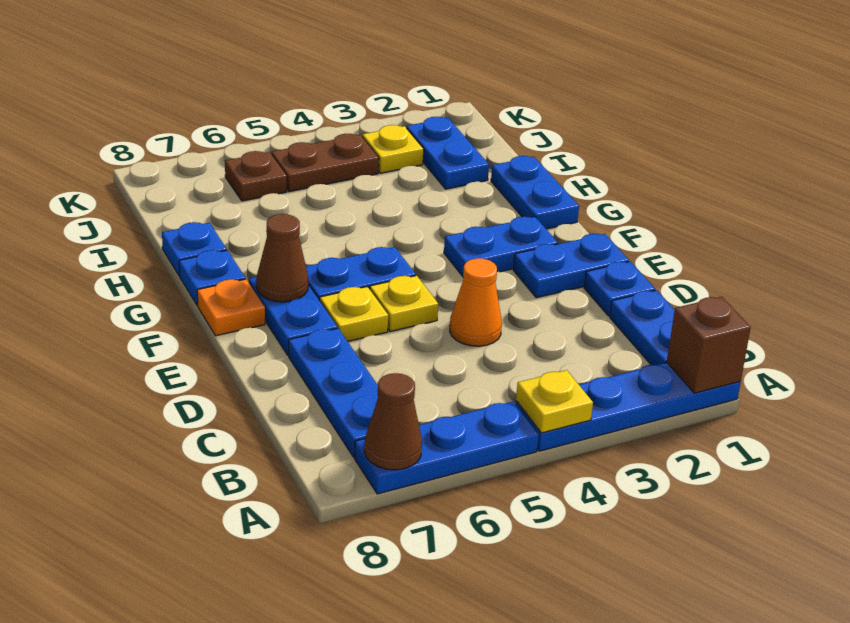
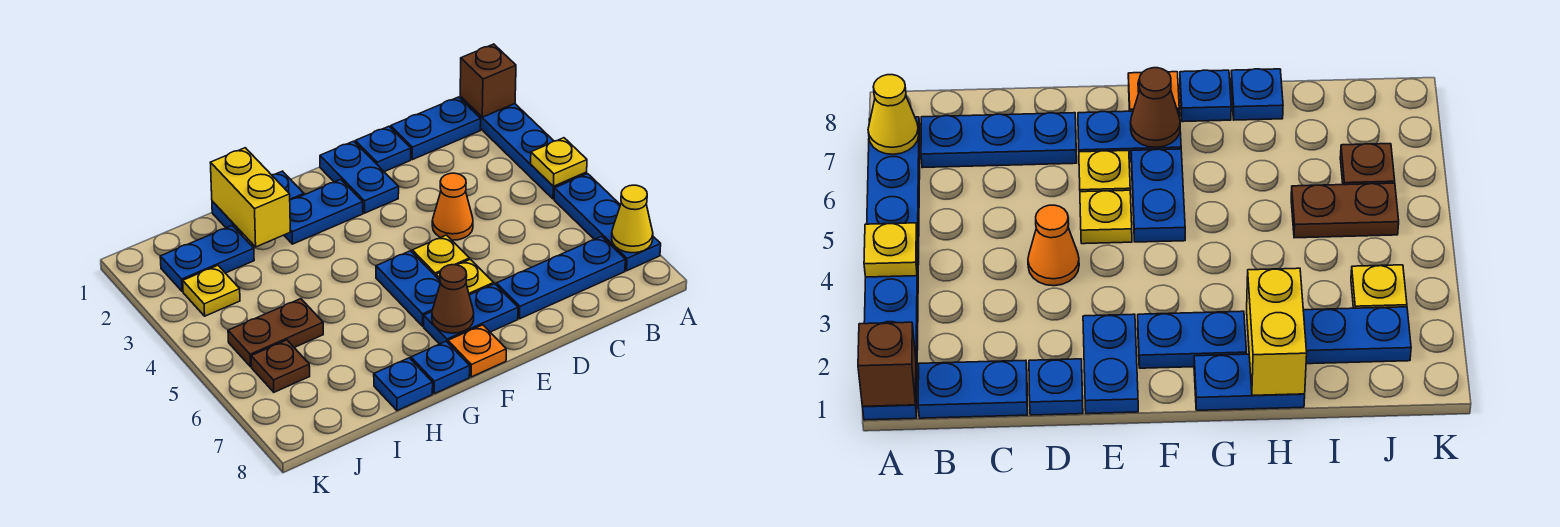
brown cone A7 level 2 -> yellow cone A7 level 2
blue plate F2:F3 level 1 -> blue plate F2:G2 level 1
none -> yellow brick H1:H2 level 2
brown plate J4:J5 level 1 -> brown plate I5:J5 level 1

